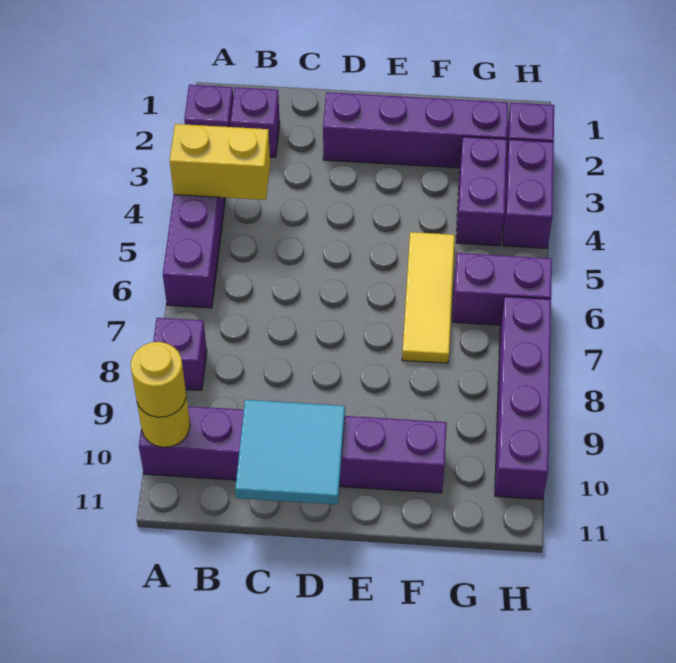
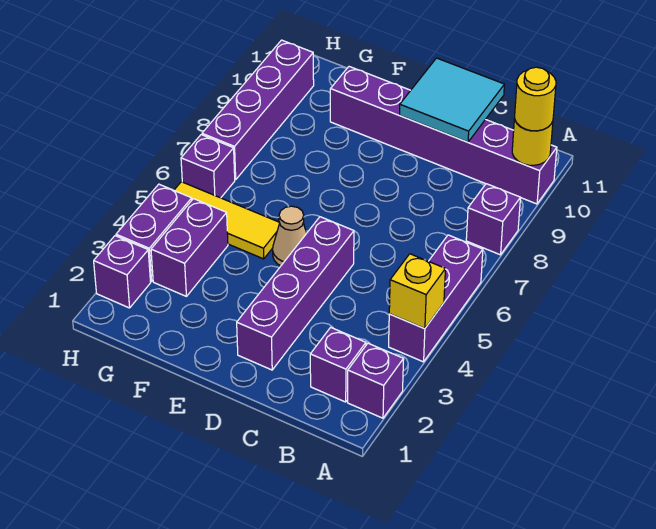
yellow brick A4:B4 level 2 -> yellow brick A4 level 2
purple brick D2:G2 level 1 -> purple brick D2:D5 level 1
none -> tan cone E5 level 1
yellow tile F5:F7 level 1 -> yellow tile F5:H5 level 1
purple brick G6:H6 level 1 -> purple brick H6 level 1

